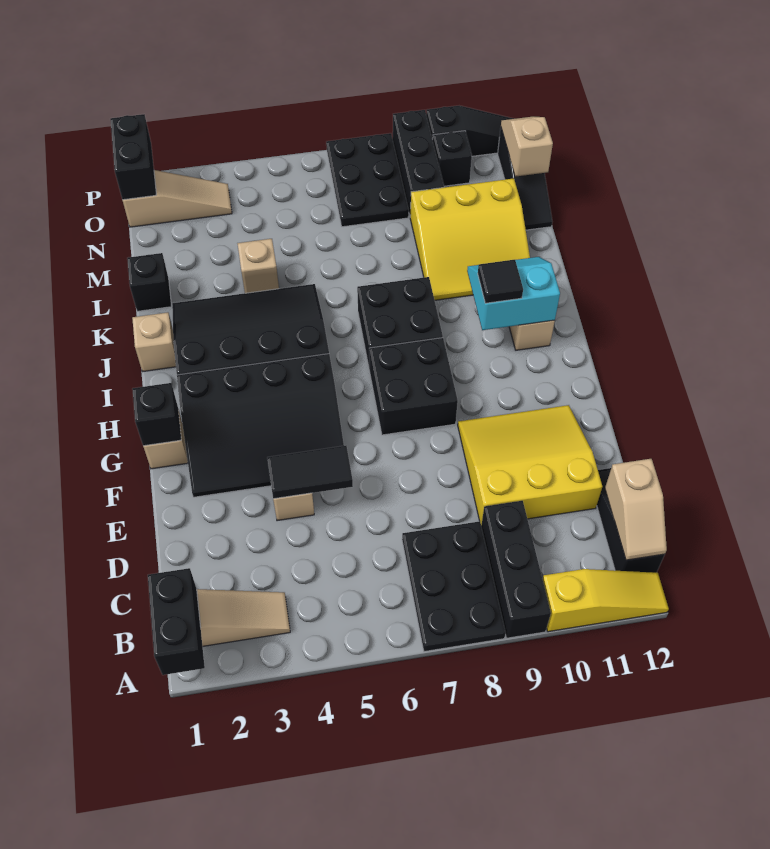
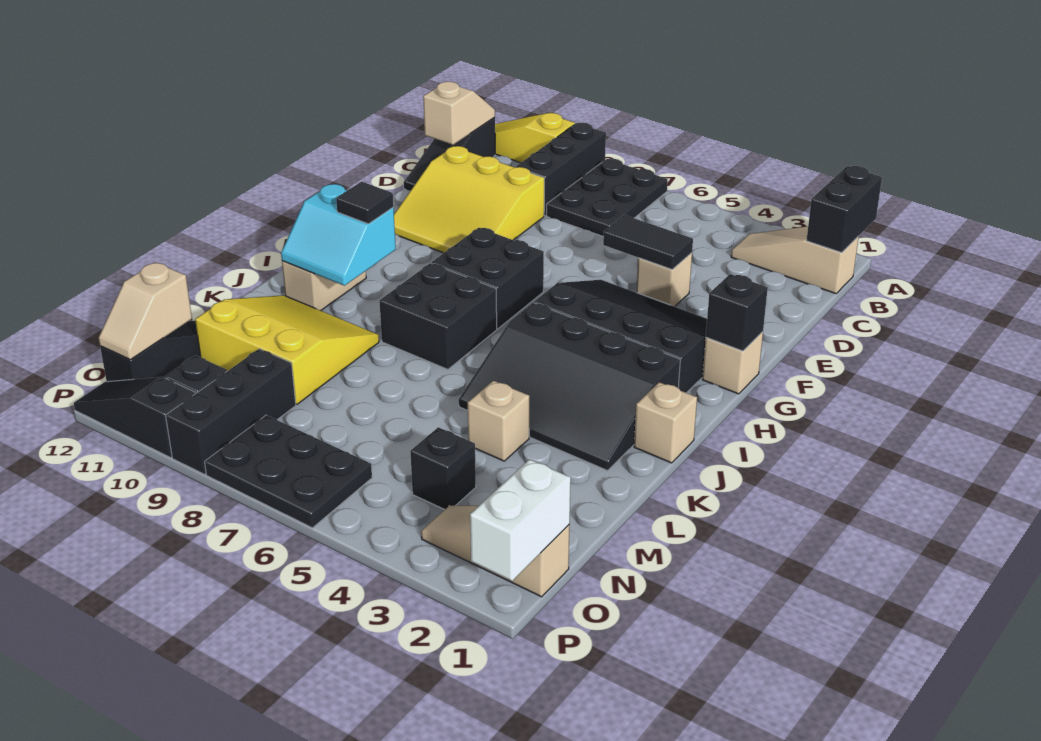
black brick L1 level 1 -> black brick N4 level 1
black plate N7:P8 level 1 -> black plate O6:P8 level 1
black brick O1:P1 level 2 -> white brick O1:P1 level 2

